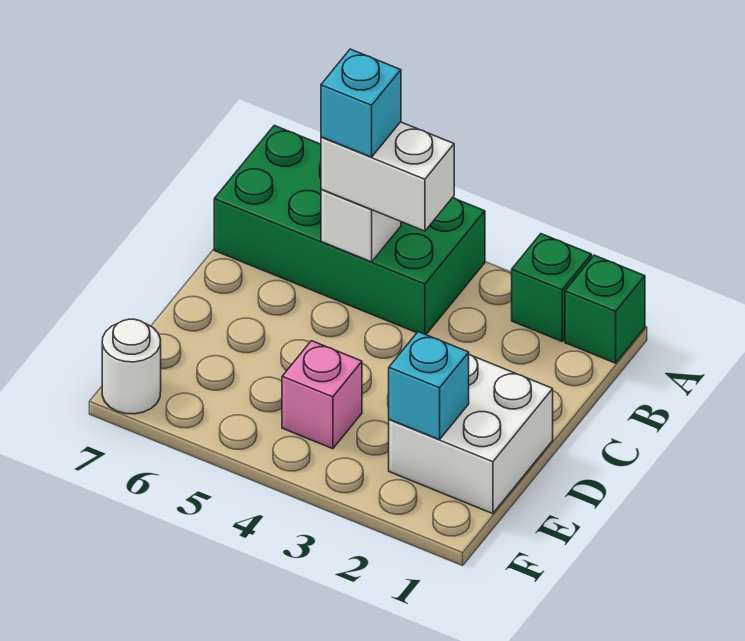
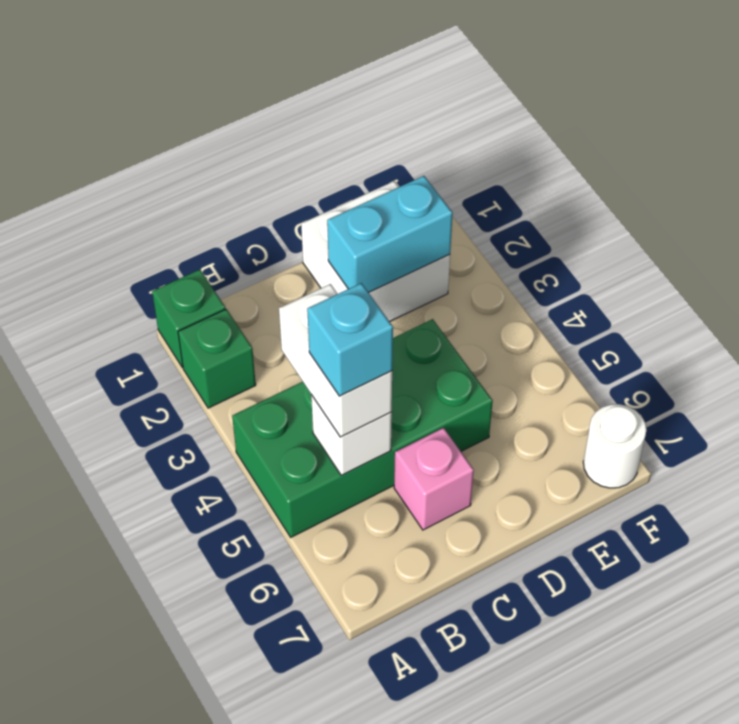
green brick A4:B7 level 1 -> green brick A4:D5 level 1
cyan brick E2 level 2 -> cyan brick D2:E2 level 2
pink brick E4 level 1 -> pink brick C6 level 1

